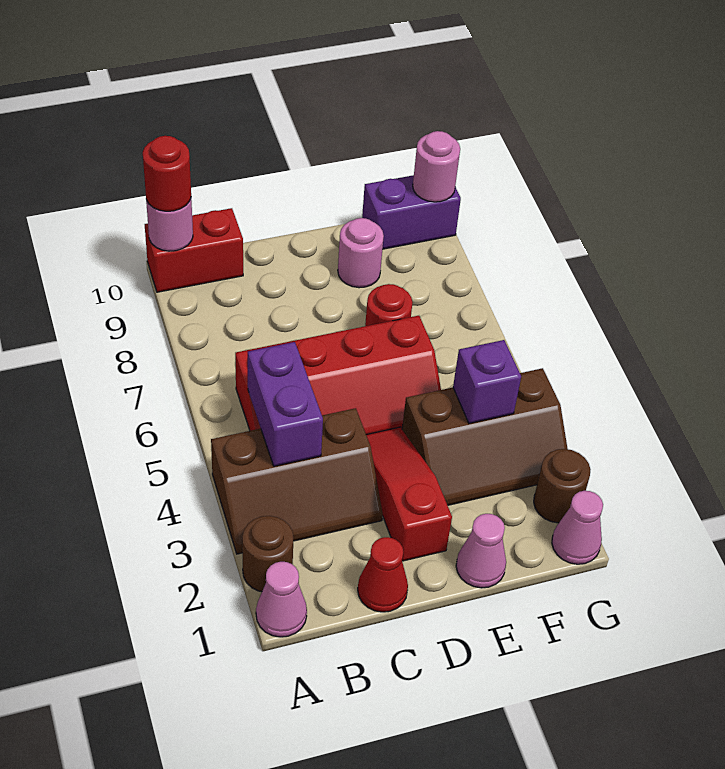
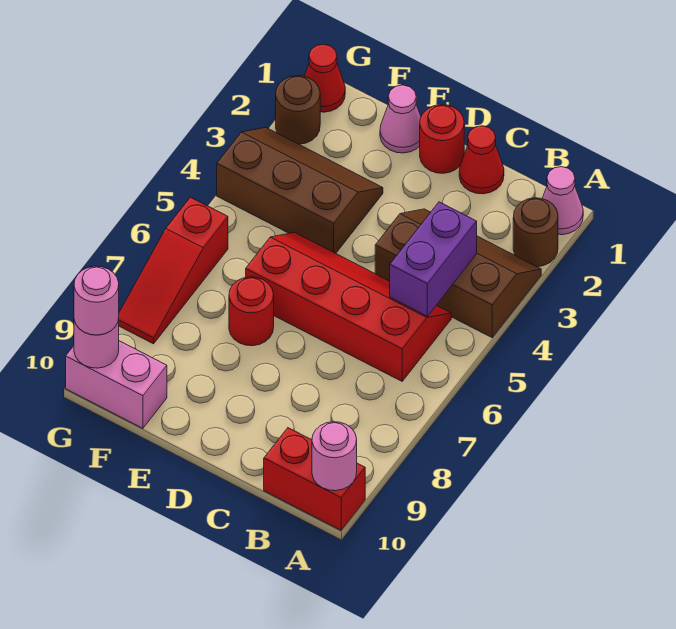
red round brick A10 level 3 -> red round brick D1 level 1
red slope D2:D4 level 1 top 2 -> red slope G6:G8 level 1 top 6
pink round brick E9 level 1 -> pink round brick G10 level 3
purple brick F4 level 2 -> none
purple brick F10:G10 level 1 -> pink brick F10:G10 level 1
pink cone G1 level 1 -> red cone G1 level 1

